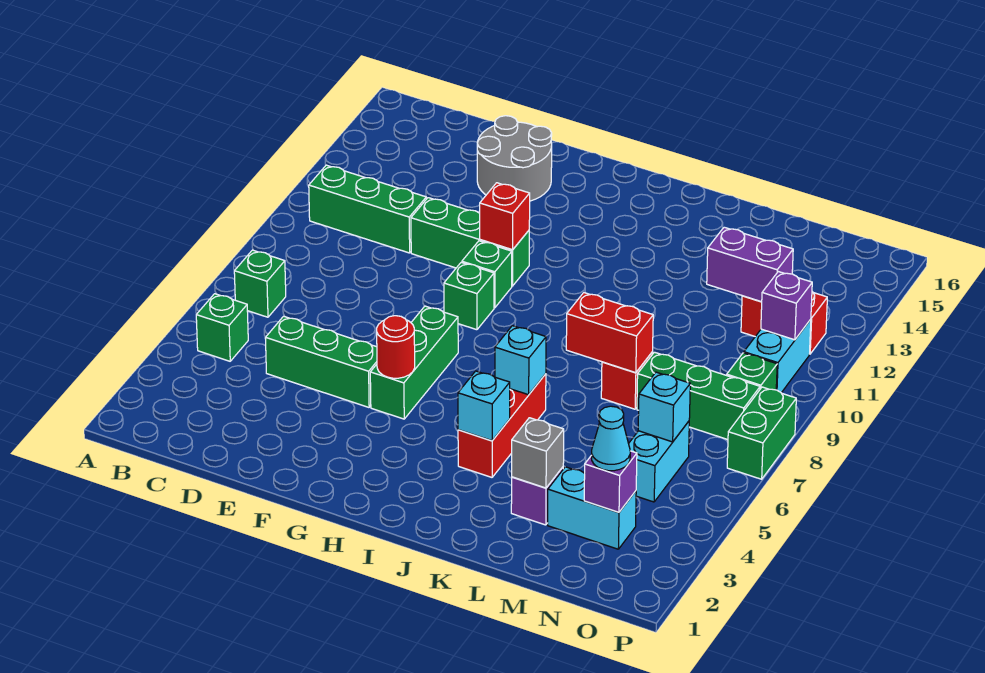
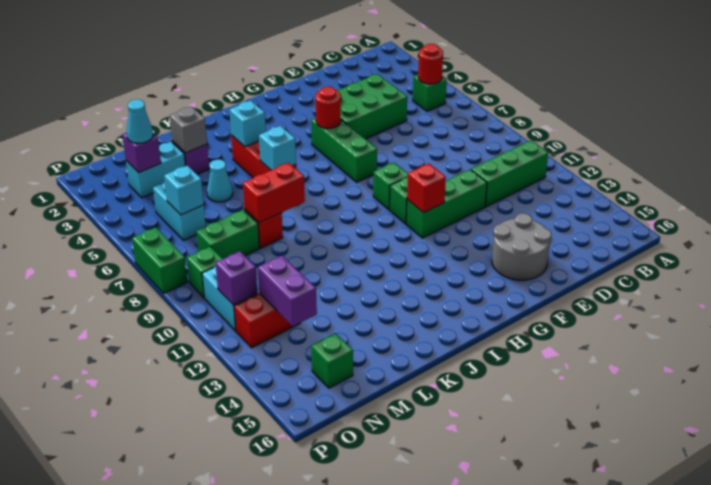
none -> red round brick B5 level 2
green brick B7 level 1 -> green brick N15 level 1
green brick D5:F5 level 1 -> green brick D4:F5 level 1
none -> cyan cone L5 level 1
green brick M8:O8 level 1 -> green brick M8:N8 level 1
purple brick M12:N12 level 2 -> purple brick N12:N13 level 2

